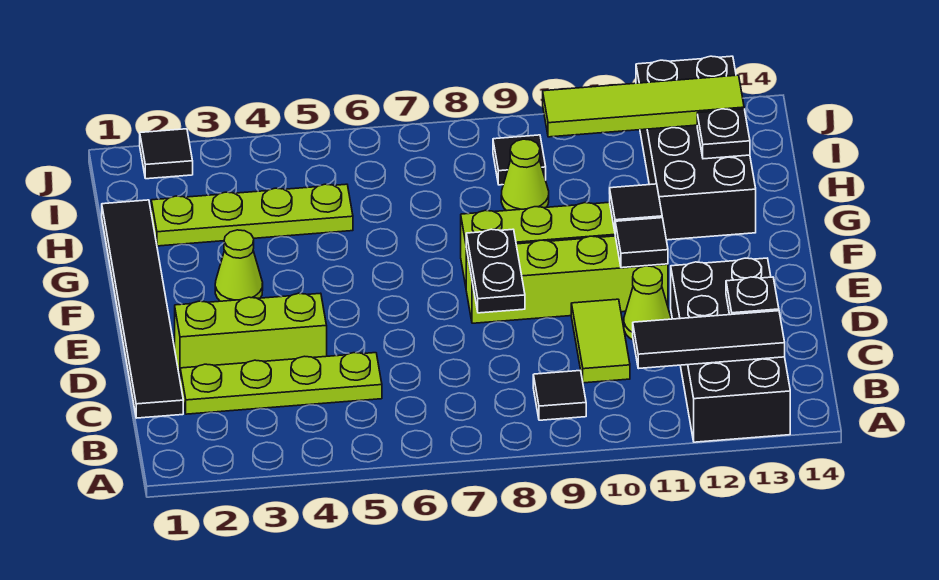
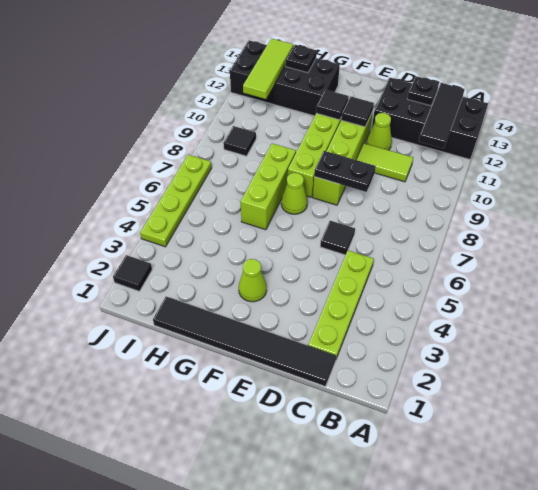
black tile B9 level 1 -> black tile D6 level 1
lime brick D2:D4 level 1 -> lime brick G6:G8 level 1
lime plate H2:H5 level 1 -> lime plate J4:J7 level 1
lime cone H9 level 1 -> lime cone F7 level 1
lime tile I10:I13 level 2 -> lime tile I11:I13 level 2

